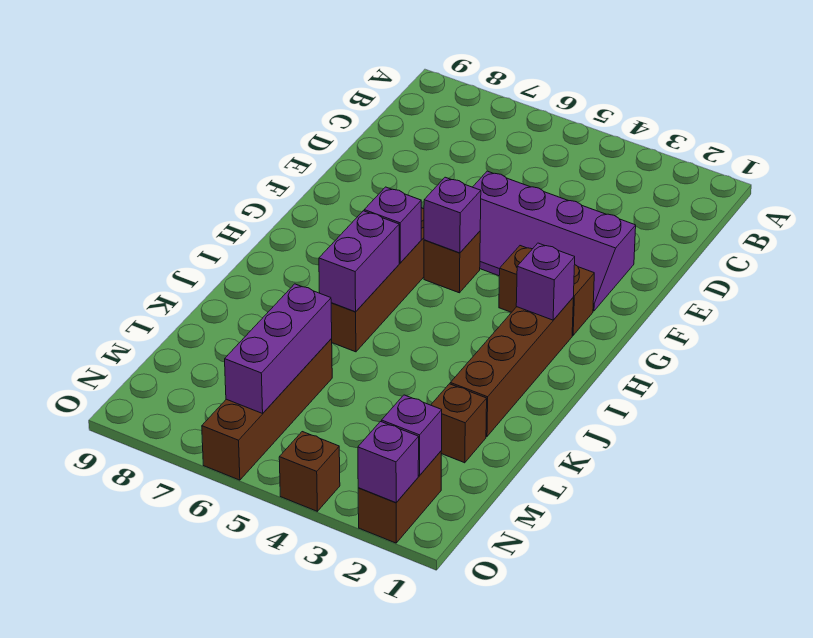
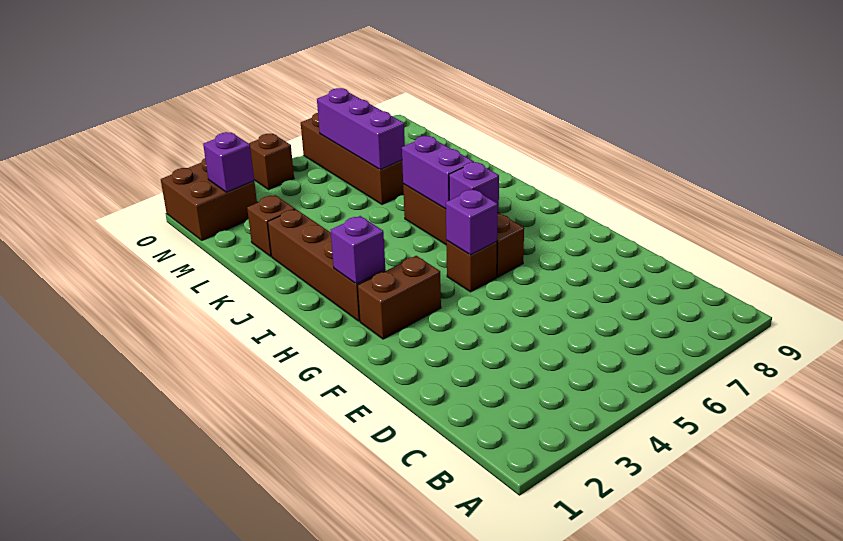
purple slope E2:F5 level 1 top E -> none
brown brick N2:O2 level 1 -> brown brick N1:O2 level 1
purple brick O2 level 2 -> none

